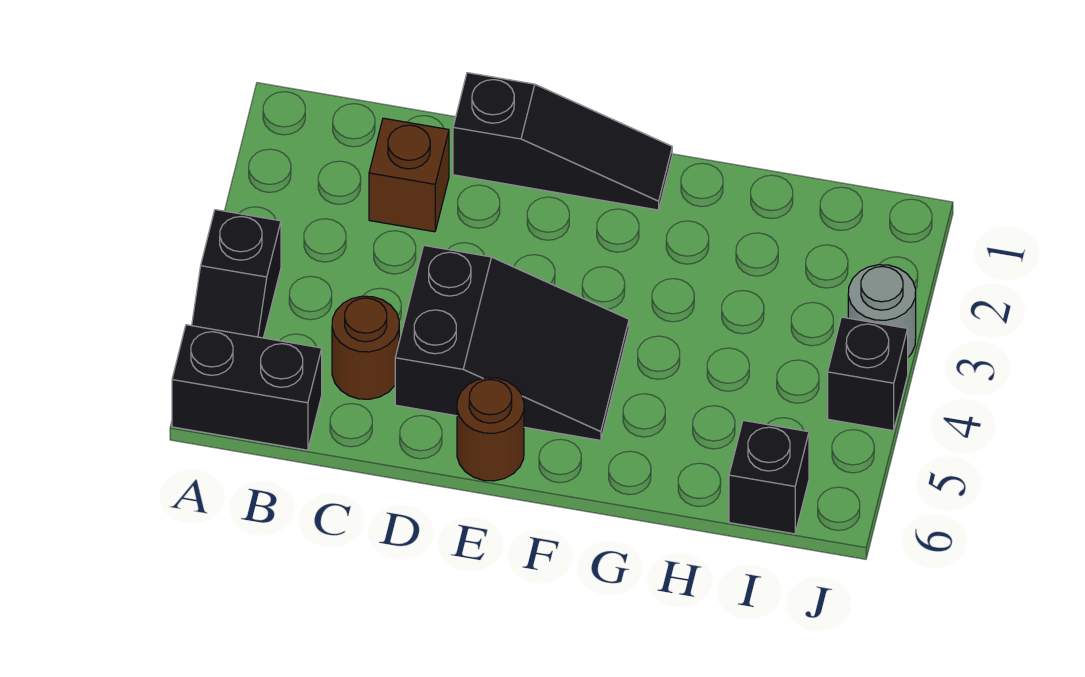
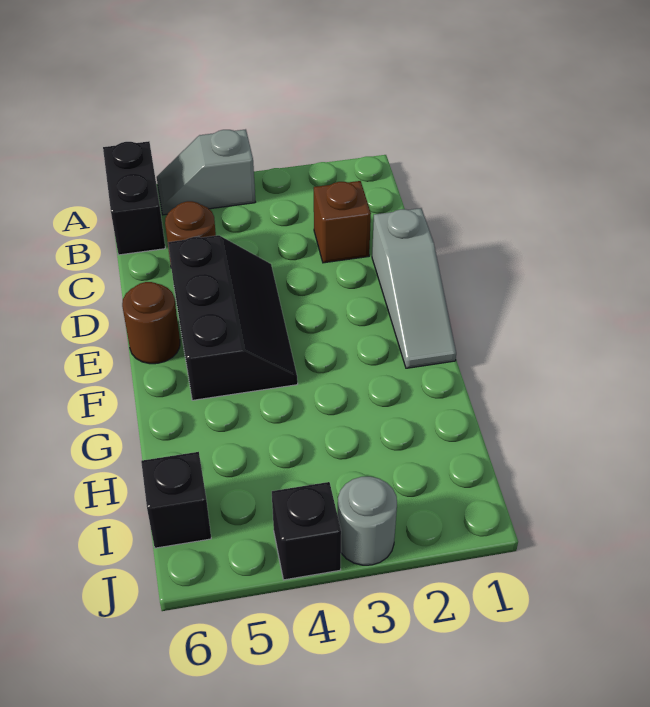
black slope A4:A5 level 1 top 4 -> grey slope A4:A5 level 1 top 4
black slope D1:F1 level 1 top D -> grey slope D1:F1 level 1 top D
black slope D4:F5 level 1 top D -> black slope D4:F5 level 1 top 5

